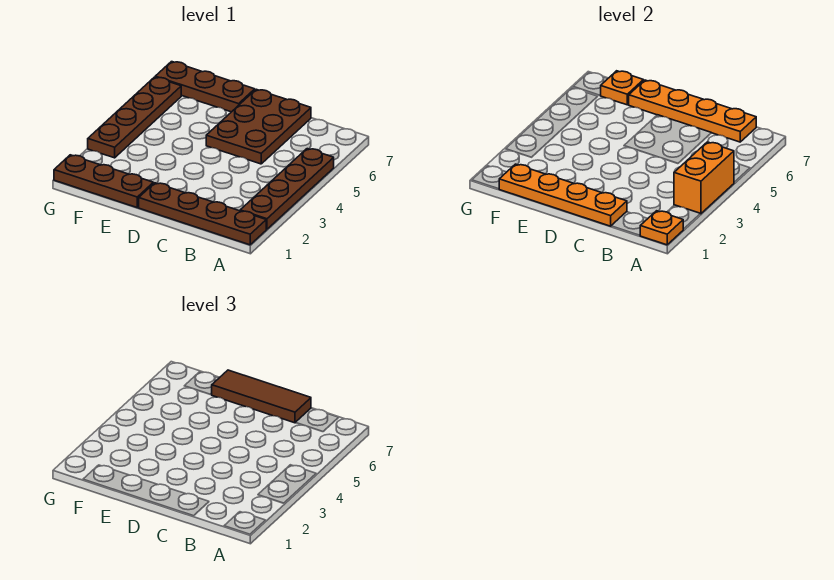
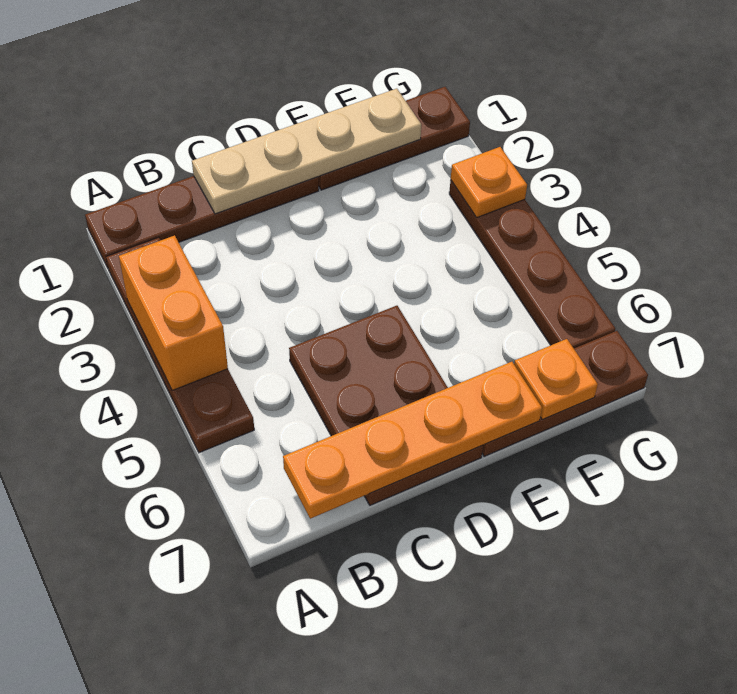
orange plate A1 level 2 -> orange plate G3 level 2
orange plate C1:F1 level 2 -> tan plate C1:F1 level 2
brown tile C7:E7 level 3 -> none

